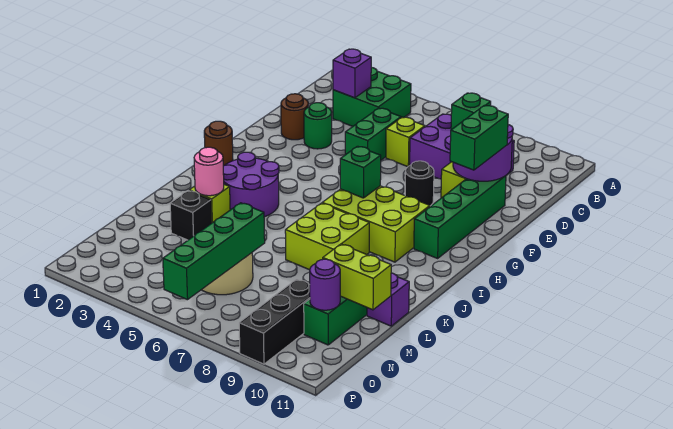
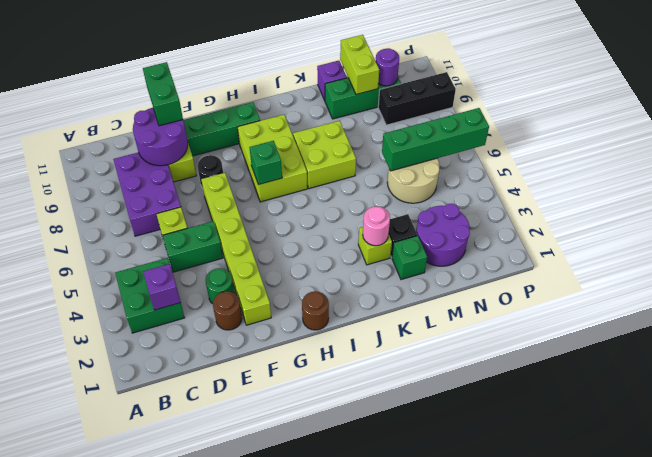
green brick C8 level 2 -> green brick L2 level 1
green brick E10:F10 level 3 -> green brick E10:E11 level 3
none -> lime brick F2:F7 level 1
purple round brick I3:J4 level 1 -> purple round brick M2:N3 level 1

